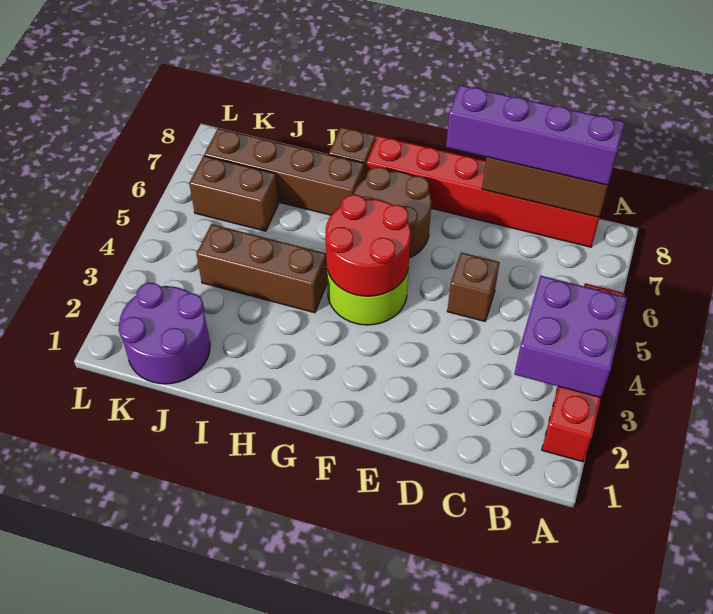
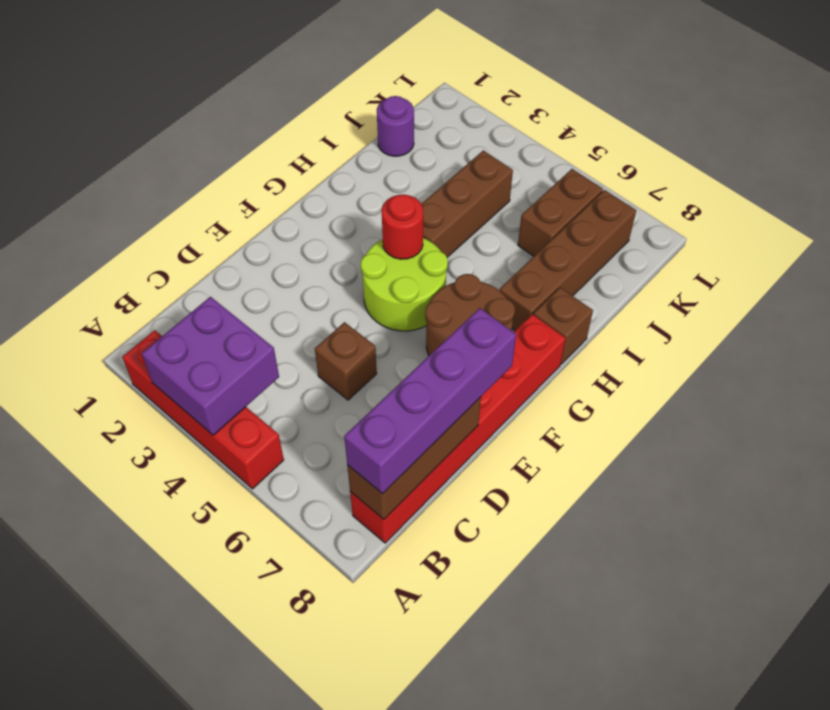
red round brick F4:G5 level 2 -> red round brick G4 level 2
purple round brick J1:K2 level 1 -> purple round brick J1 level 1

